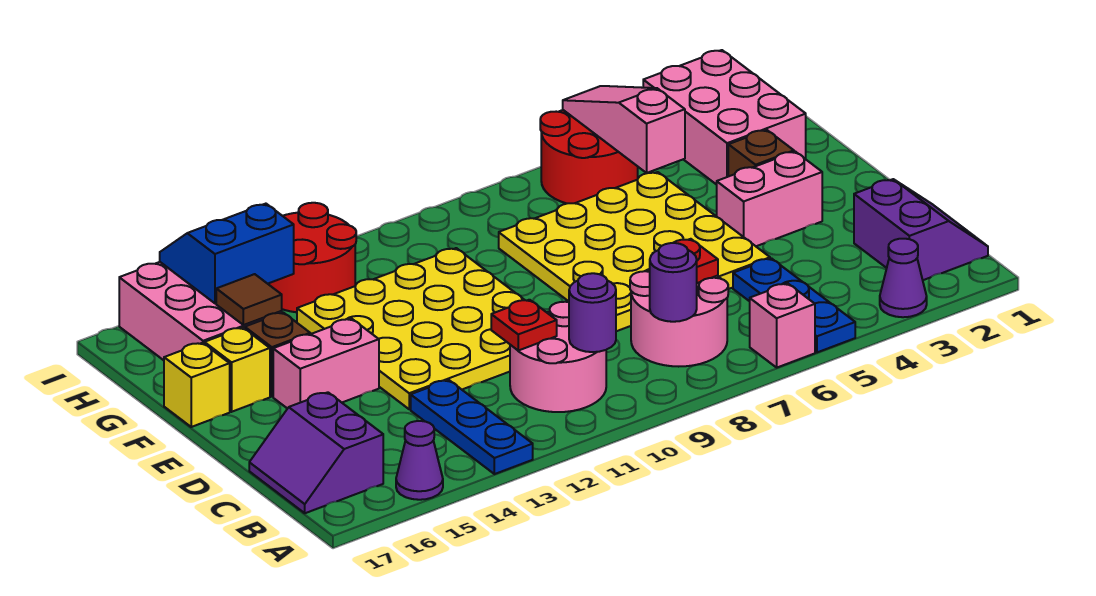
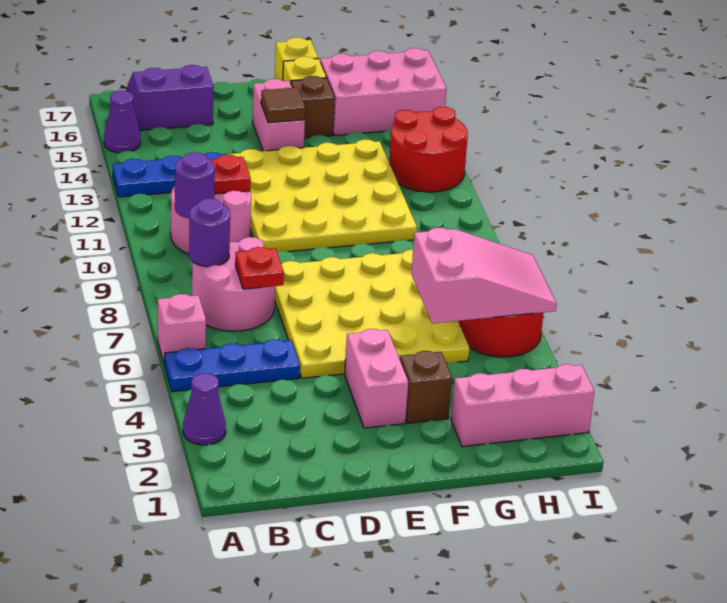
purple slope B1:C2 level 1 top 2 -> none
pink brick G2:I3 level 1 -> pink brick G2:I2 level 1
pink slope G5:I5 level 2 top G -> pink slope G5:I6 level 2 top G
brown tile G15 level 2 -> brown tile E14 level 2
blue slope H14:I15 level 2 top H -> none

